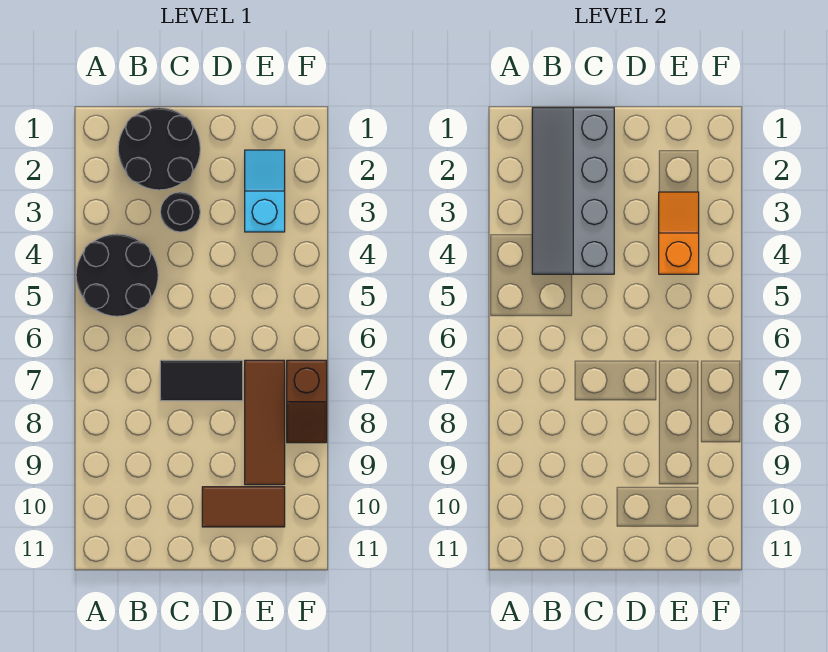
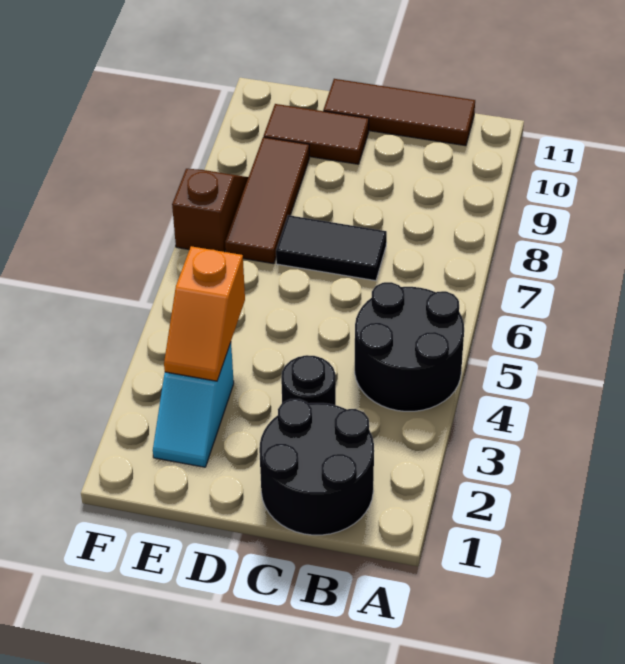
grey slope B1:C4 level 2 top C -> none
none -> brown tile B11:D11 level 1

